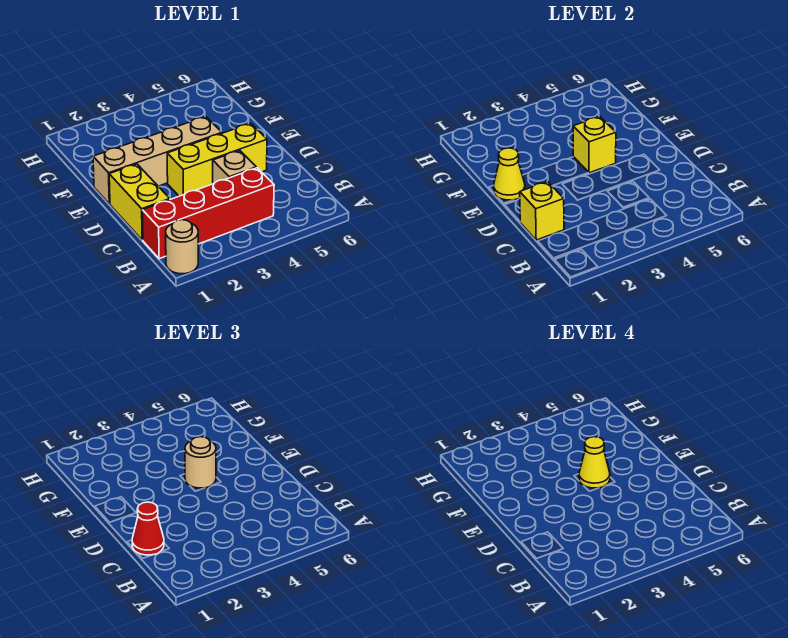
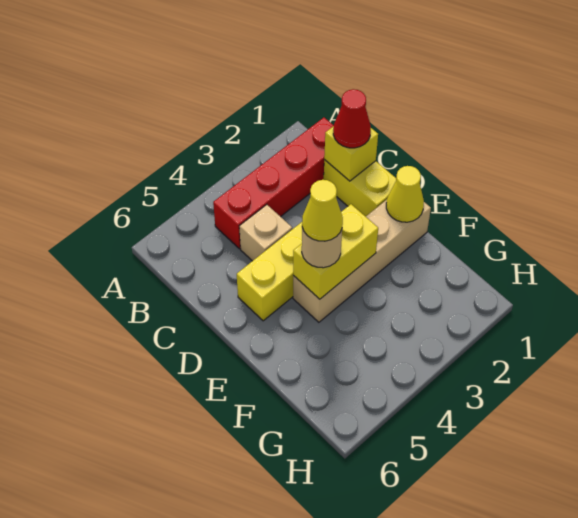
tan round brick A1 level 1 -> none
yellow brick E4 level 2 -> yellow brick E3:E4 level 2

